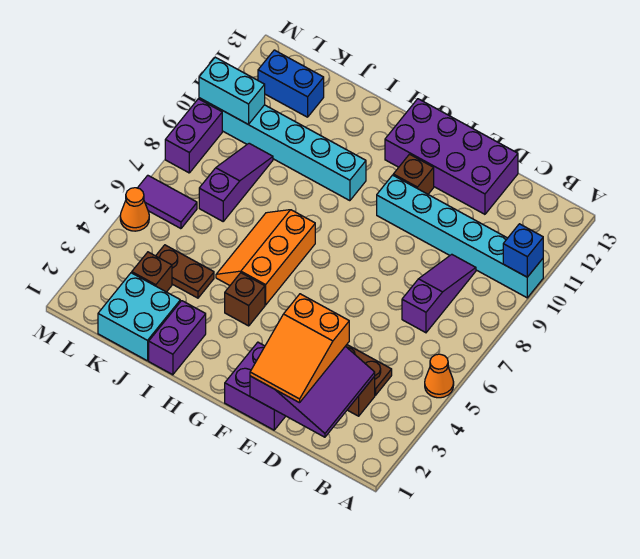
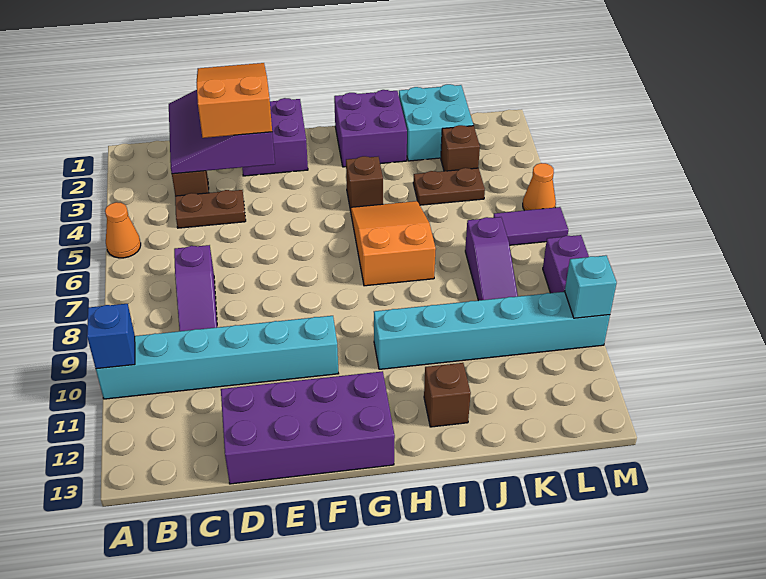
brown brick F11 level 1 -> brown brick I12 level 1
orange slope H5:I7 level 1 top H -> orange slope H5:I7 level 1 top 7
purple brick I1:I2 level 1 -> purple brick H1:I2 level 1
blue brick K12:L12 level 1 -> none
cyan brick L10:M10 level 2 -> cyan brick M10 level 2

